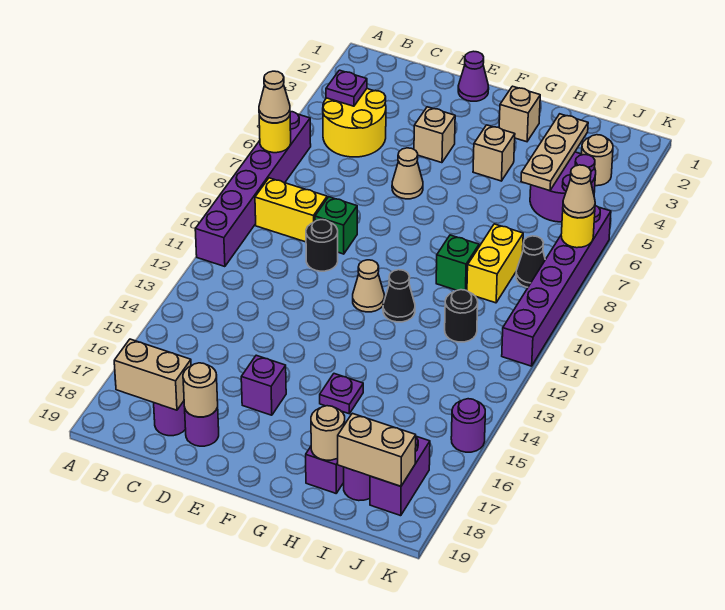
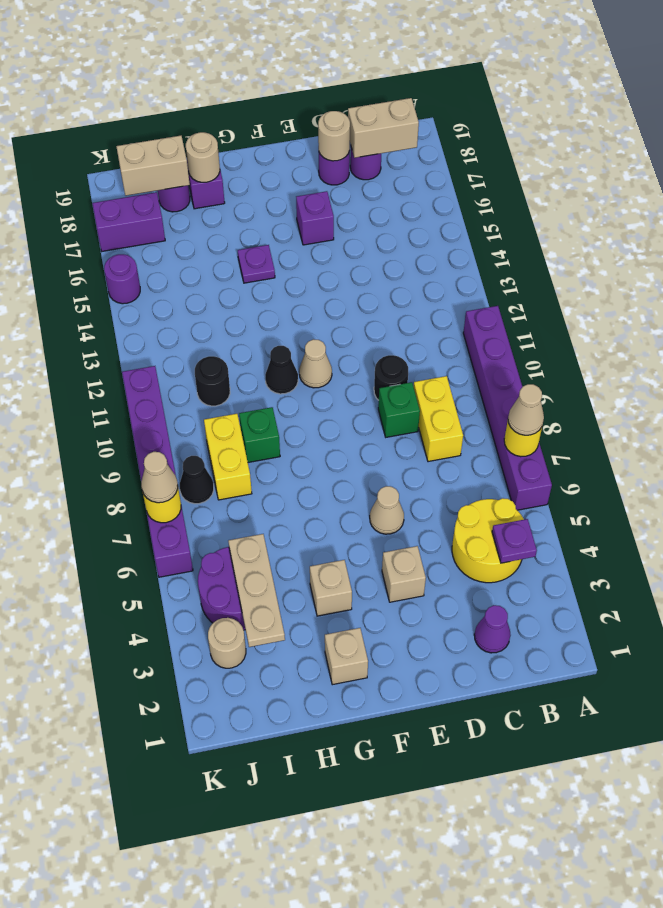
yellow brick B9:C9 level 1 -> yellow brick C8:C9 level 1
purple cone E1 level 1 -> purple cone C2 level 1
purple brick J17:J18 level 1 -> purple brick J17:K17 level 1

